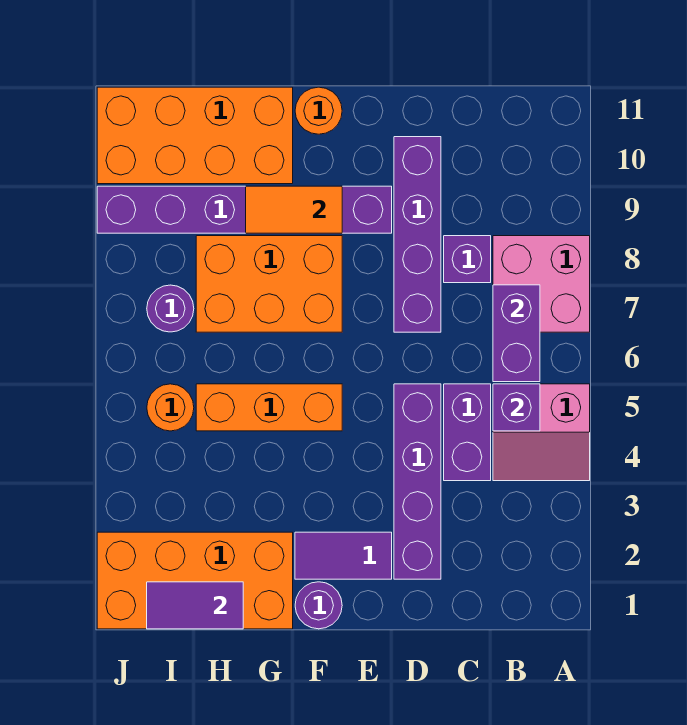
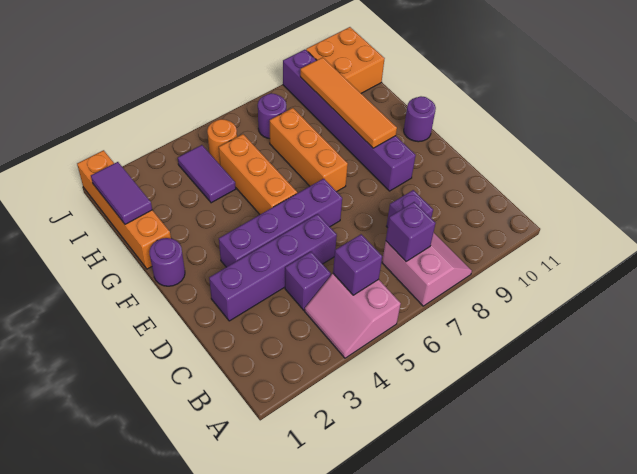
pink brick A7:B8 level 1 -> pink slope A7:B8 level 1 top 7
purple brick B6:B7 level 2 -> purple brick B7 level 2
purple brick C4:C5 level 1 -> purple brick C4 level 1
purple brick D7:D10 level 1 -> purple brick E3:E6 level 1
purple tile E2:F2 level 1 -> purple tile H4:I4 level 1
orange brick F7:H8 level 1 -> orange brick F7:H7 level 1
orange tile F9:G9 level 2 -> orange tile F9:I9 level 2
orange round brick F11 level 1 -> purple round brick F11 level 1
orange brick G1:J2 level 1 -> orange brick G1:J1 level 1
orange brick G10:J11 level 1 -> orange brick I10:J11 level 1

